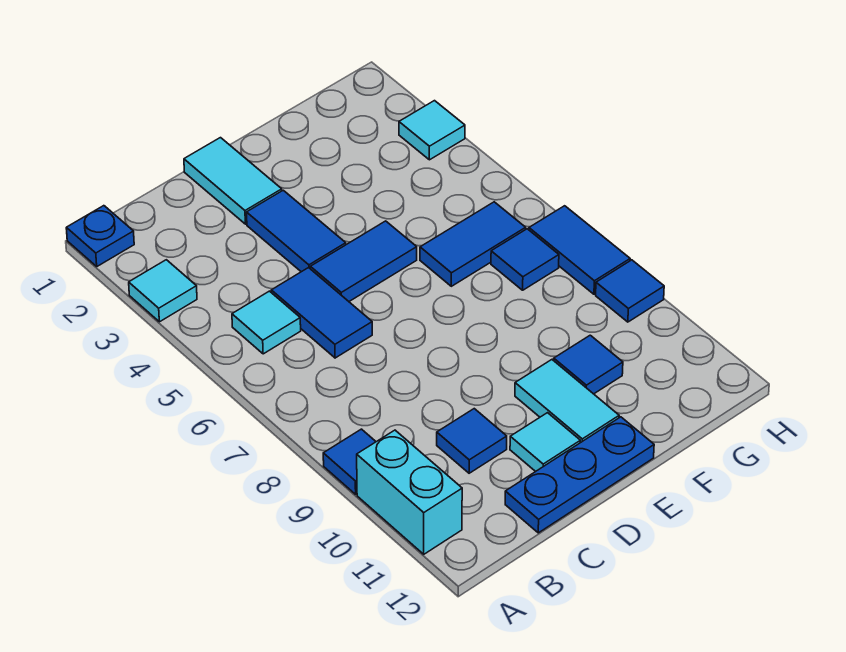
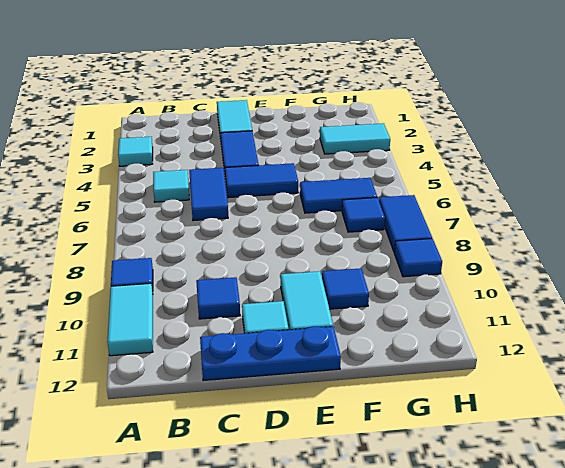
blue plate A1 level 1 -> none
cyan brick A10:A11 level 1 -> cyan tile A10:A11 level 1
cyan tile H3 level 1 -> cyan tile G3:H3 level 1

